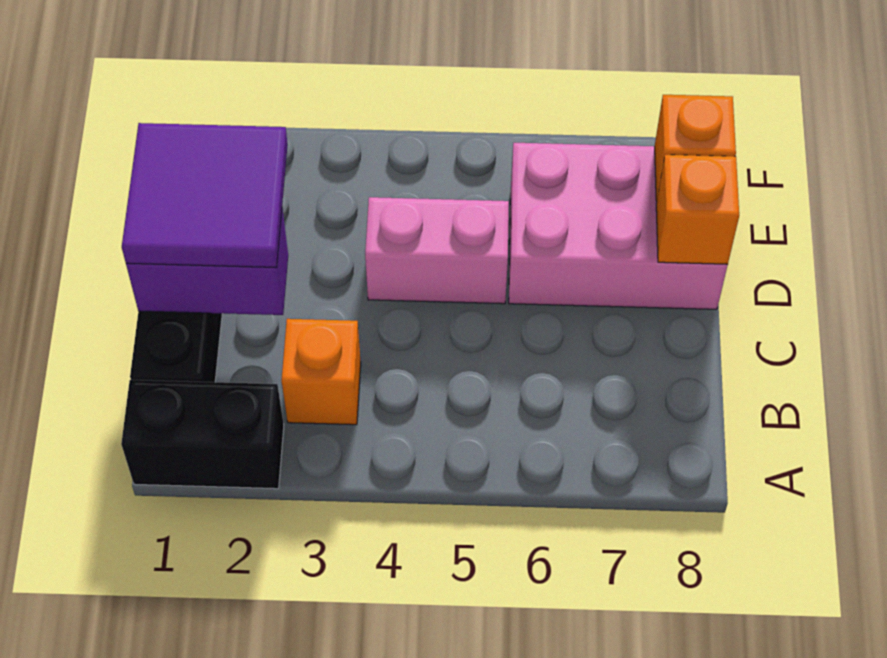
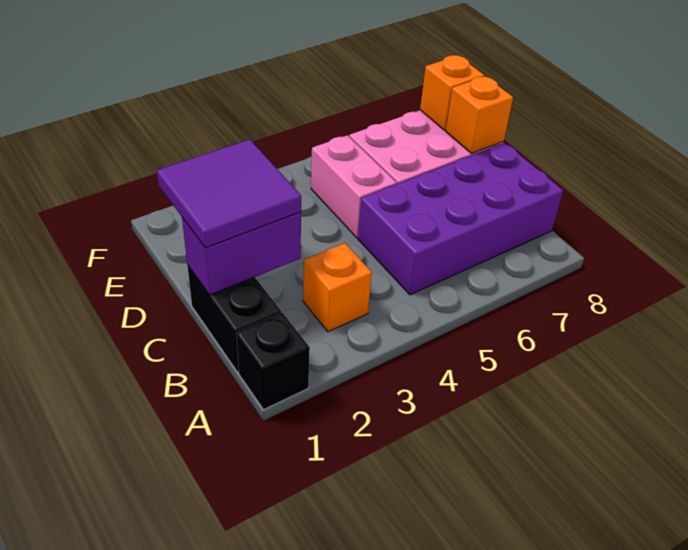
black brick A1:A2 level 1 -> black brick A1 level 1
none -> purple brick B5:C8 level 1
pink brick D4:D5 level 1 -> pink brick D5:E5 level 1

